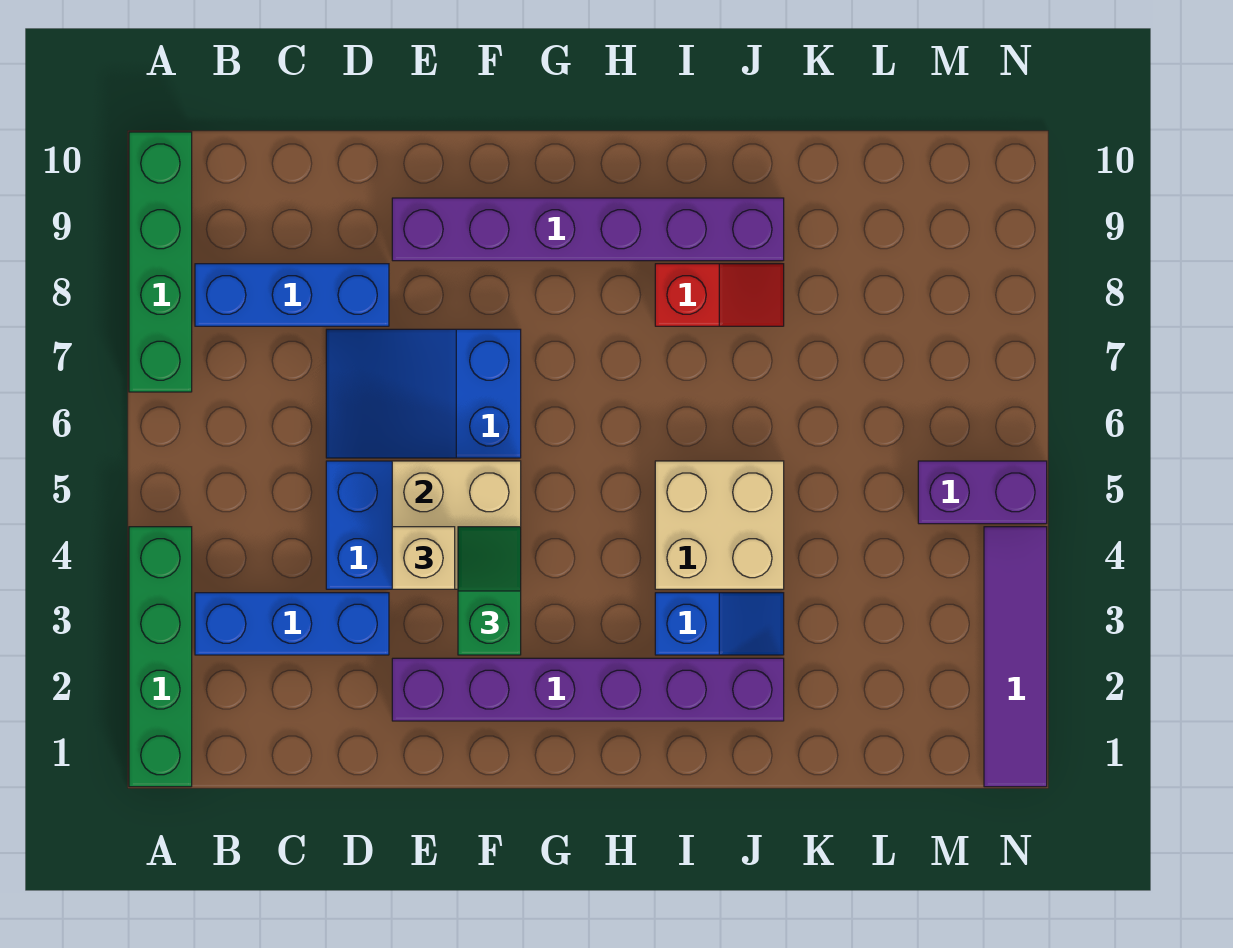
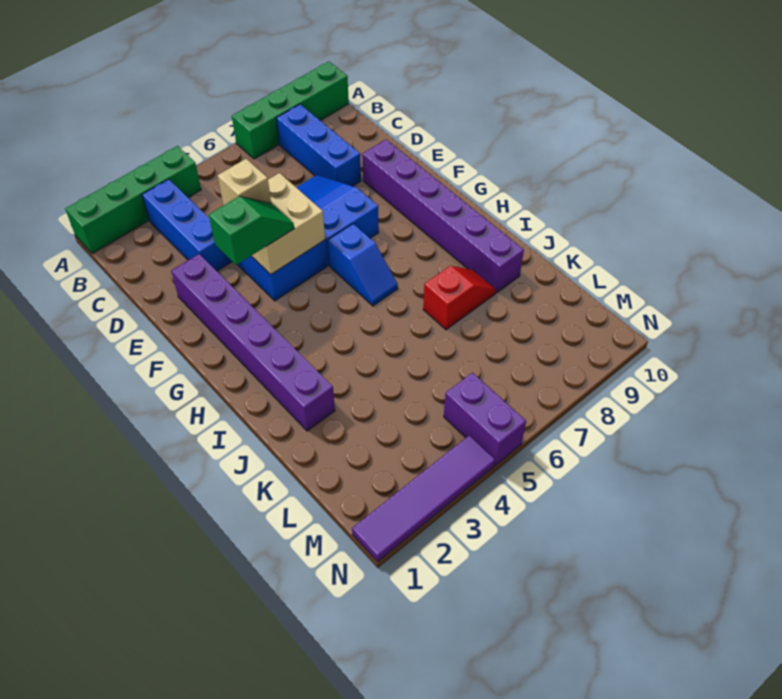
blue slope I3:J3 level 1 top I -> blue slope G6:H6 level 1 top G
tan brick I4:J5 level 1 -> none
red slope I8:J8 level 1 top I -> red slope J7:J8 level 1 top 7

